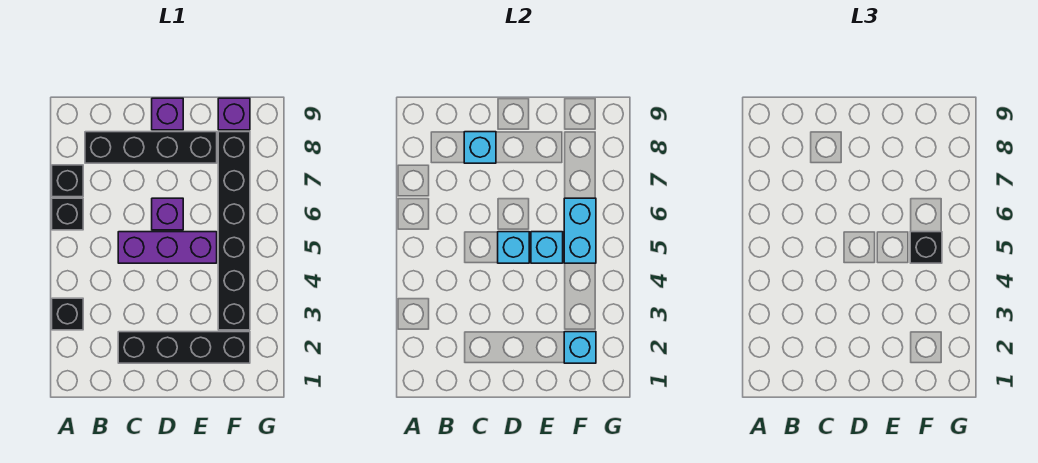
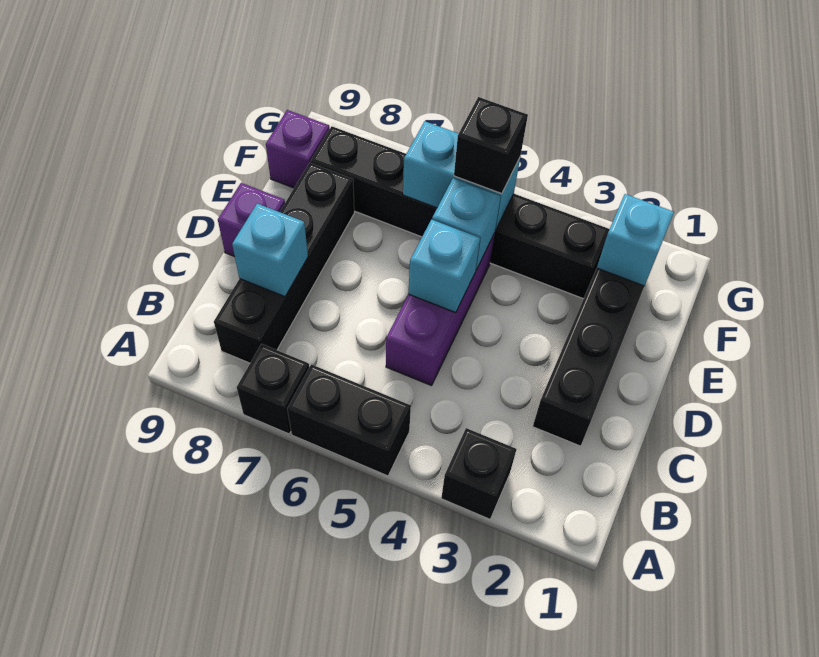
black brick A6 level 1 -> black brick A5:A6 level 1
purple brick D6 level 1 -> none

